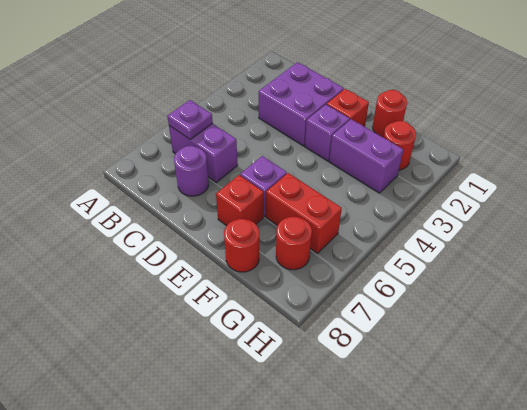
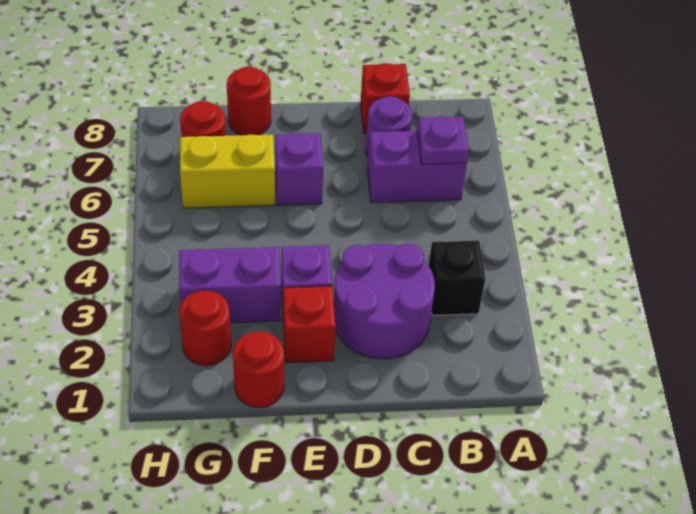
none -> black brick B3 level 1
purple brick C2:D3 level 1 -> purple round brick C2:D3 level 1
red brick E7 level 1 -> red brick C8 level 1
red brick F6:G6 level 1 -> yellow brick F6:G6 level 1

